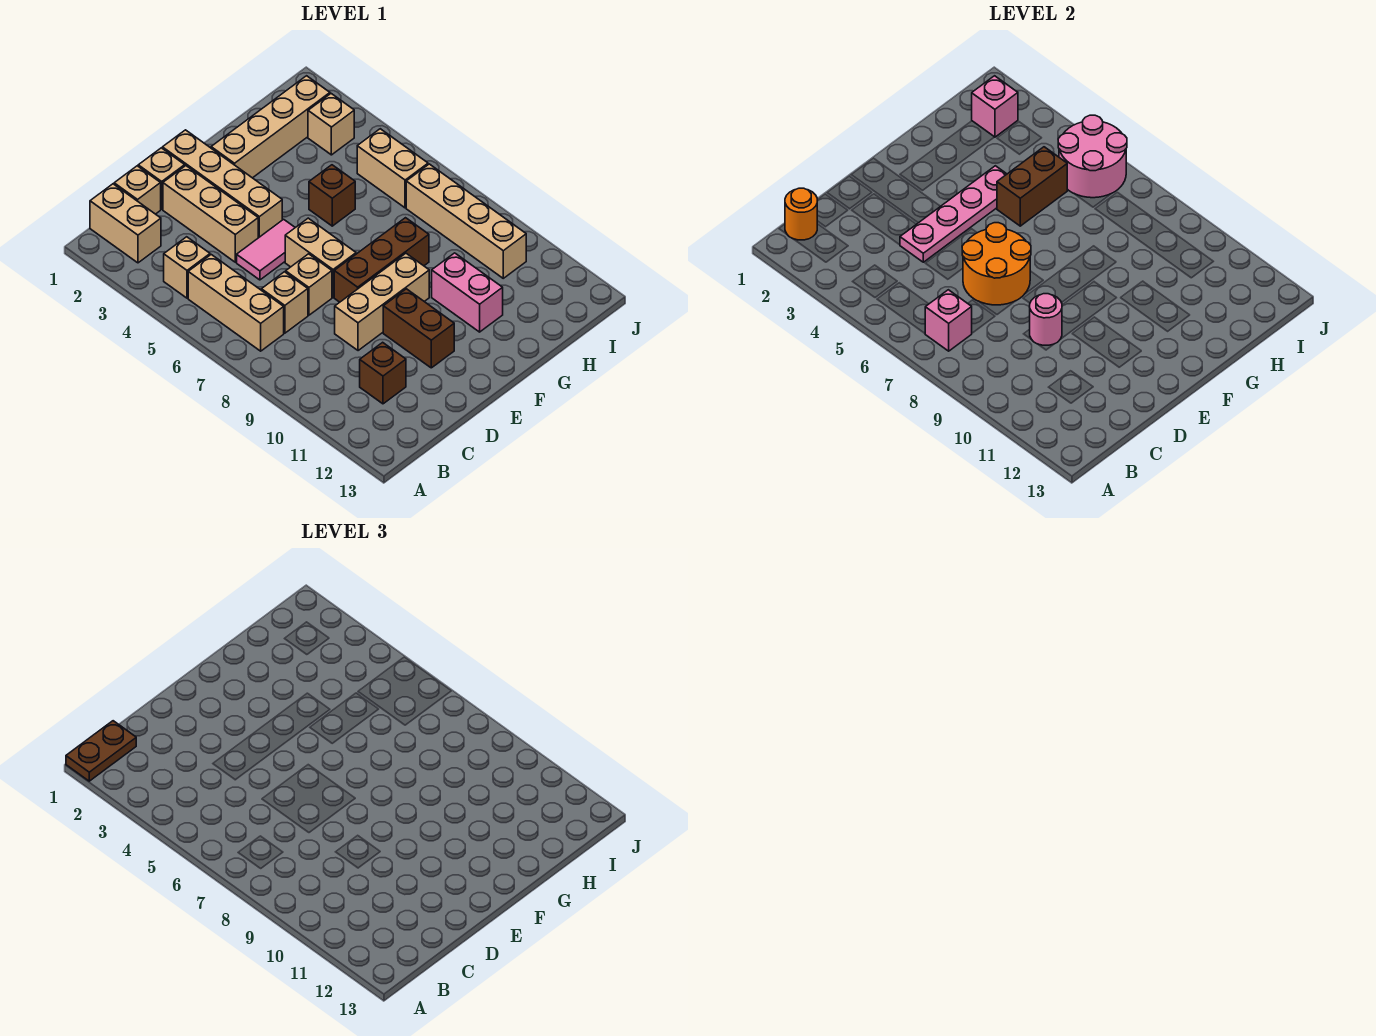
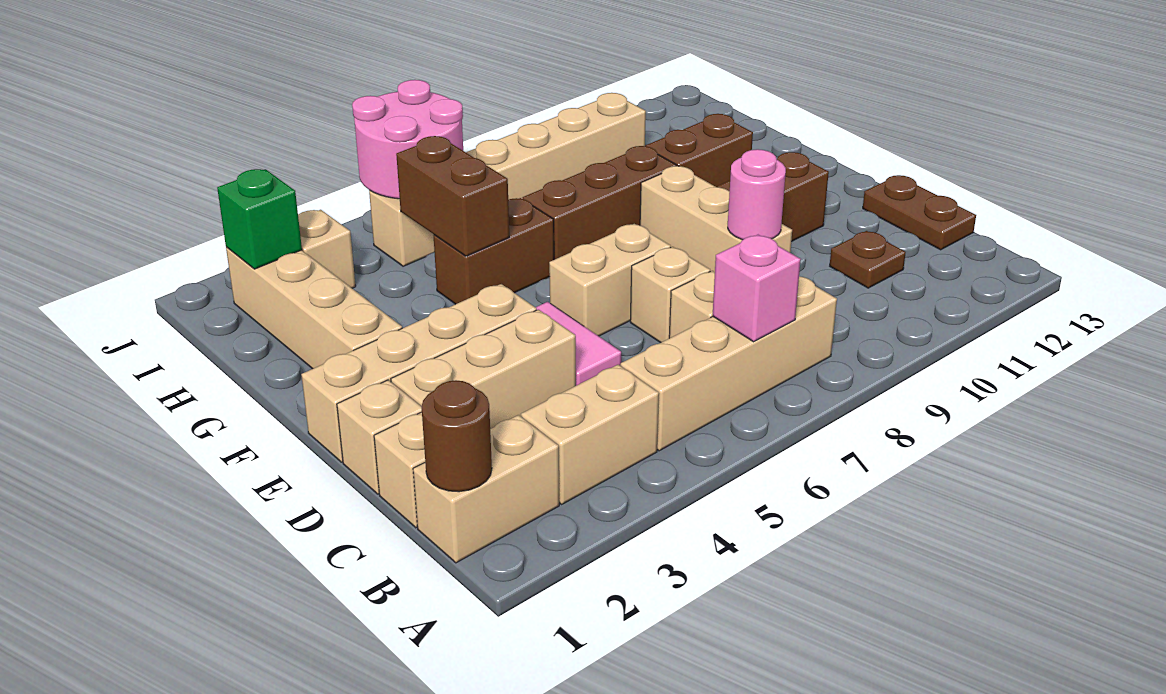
brown plate A1:B1 level 3 -> brown plate C13:D13 level 1
orange round brick B1 level 2 -> brown round brick B1 level 2
tan brick B4 level 1 -> tan brick B3:B4 level 1
tan brick B5:B7 level 1 -> tan brick B5:B8 level 1
brown brick C11 level 1 -> brown plate C11 level 1
pink plate D4:G4 level 2 -> none
orange round brick D6:E7 level 2 -> none
brown brick E8:G8 level 1 -> brown brick G7:G9 level 1
brown brick G5 level 1 -> brown brick G5:G6 level 1
pink brick G10:G11 level 1 -> brown brick G10:G11 level 1
pink brick I2 level 2 -> green brick I2 level 2

